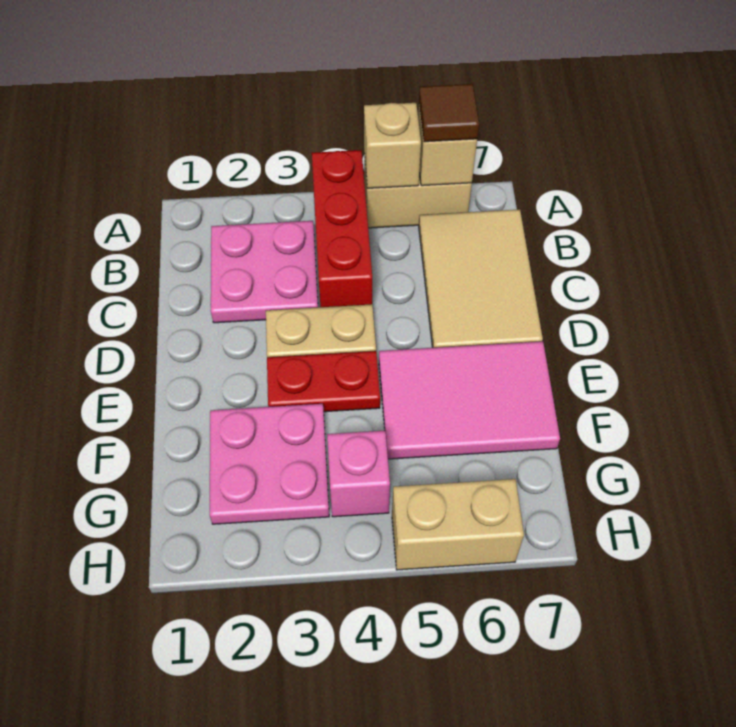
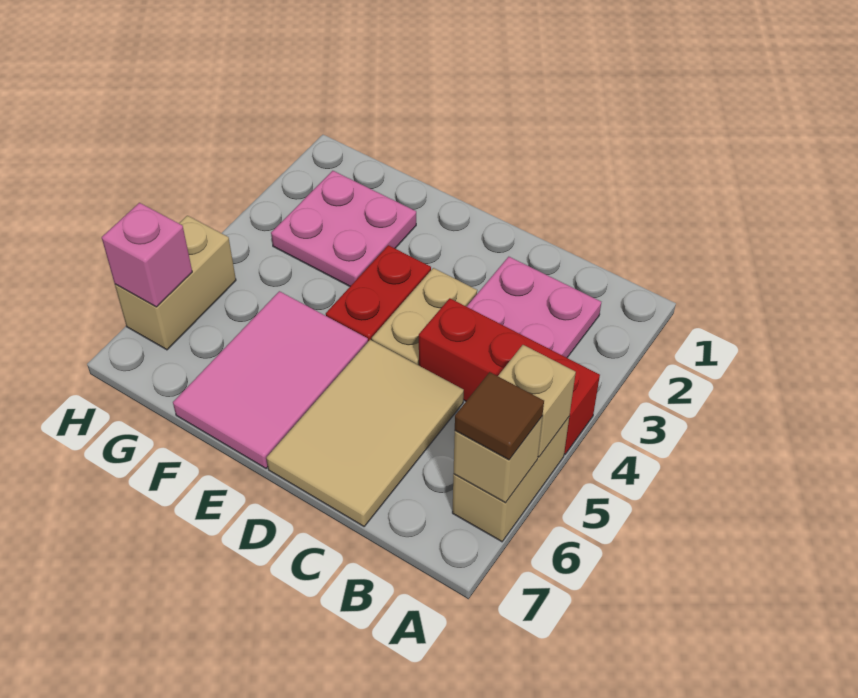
tan tile B6:D7 level 1 -> tan tile C5:D7 level 1
pink brick G4 level 1 -> pink brick H6 level 2

